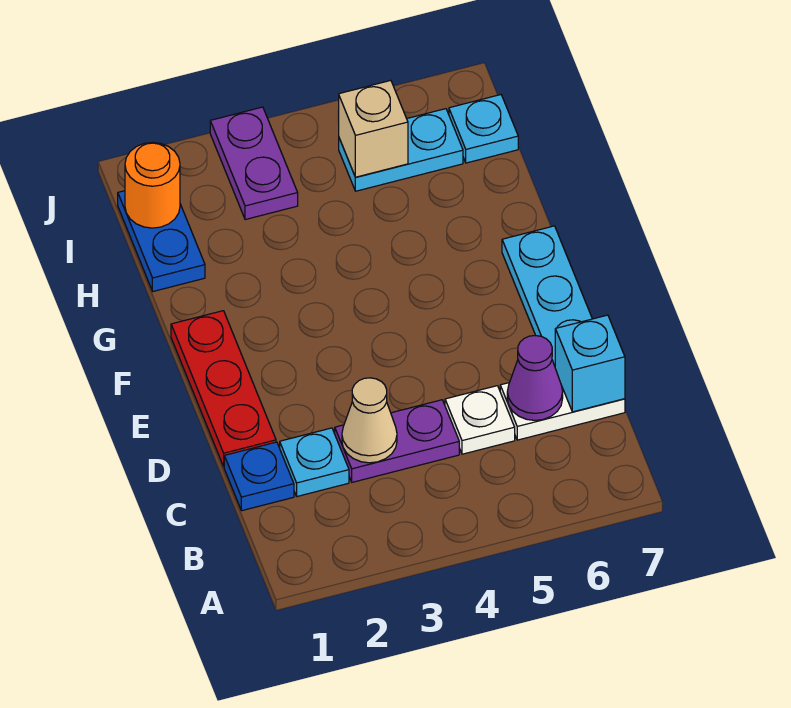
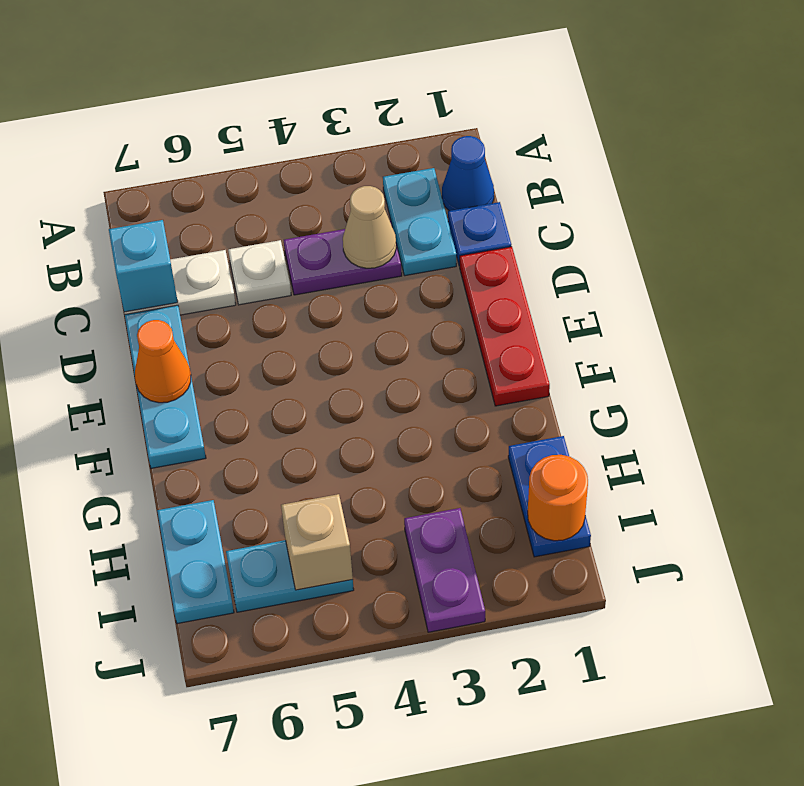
none -> blue cone B1 level 1
cyan plate C2 level 1 -> cyan plate B2:C2 level 1
purple cone C6 level 2 -> none
none -> orange cone E7 level 2
cyan plate I7 level 1 -> cyan plate H7:I7 level 1

